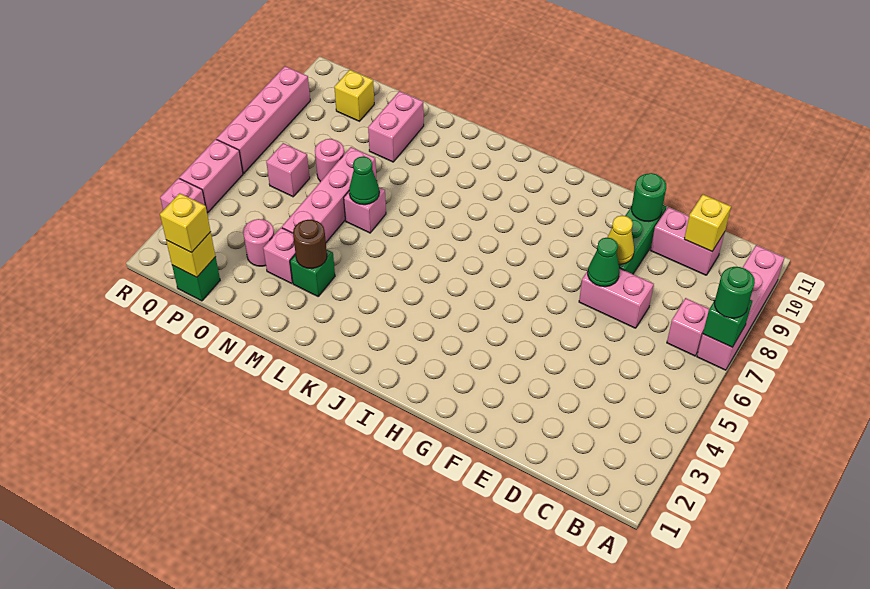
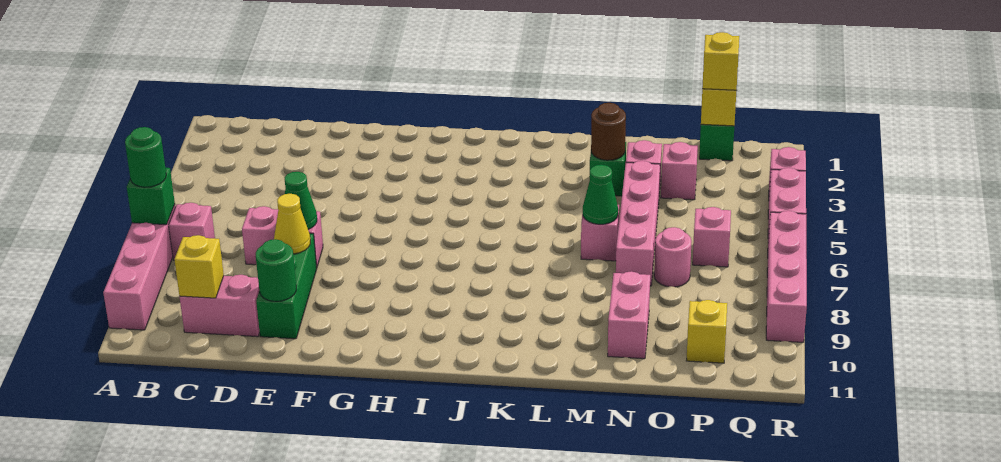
pink round brick O3 level 1 -> pink brick O3 level 1

